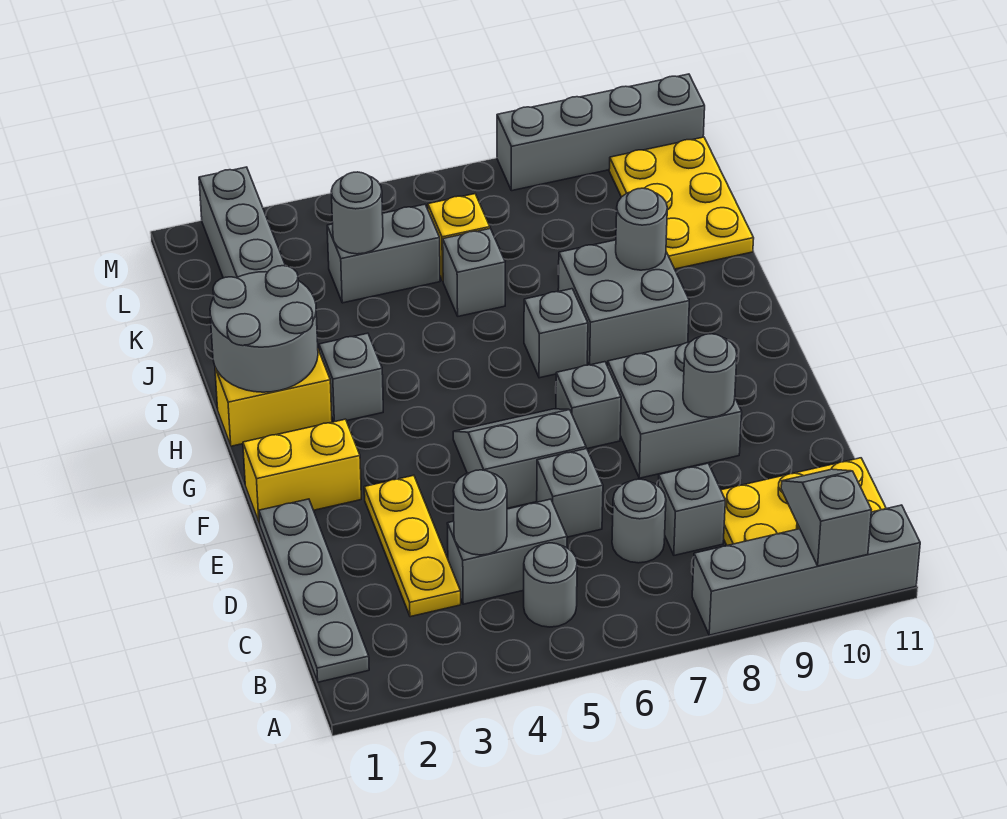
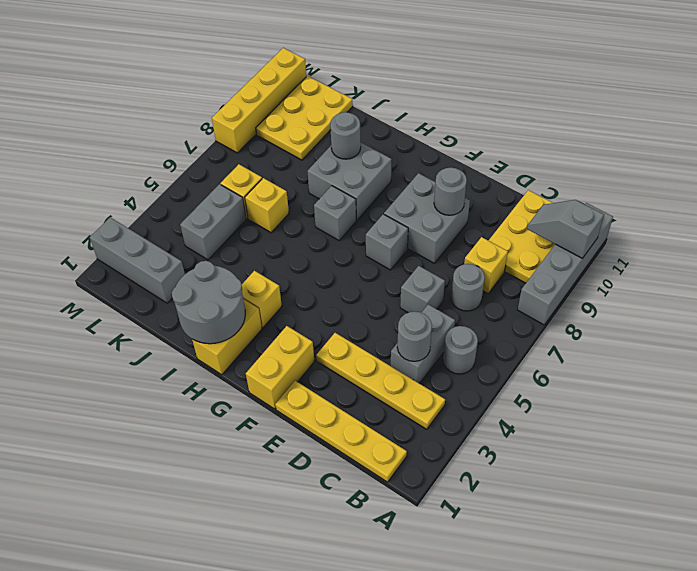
grey plate B1:E1 level 1 -> yellow plate B1:E1 level 1
yellow plate C3:E3 level 1 -> yellow plate B3:E3 level 1
grey brick C8 level 1 -> yellow brick C8 level 1
grey slope E5:F6 level 1 top E -> none
grey brick H3 level 1 -> yellow brick H3 level 1
grey brick J6 level 1 -> yellow brick J6 level 1
yellow plate J10:L11 level 1 -> yellow plate K9:L11 level 1
grey round brick K4 level 2 -> none
grey brick M8:M11 level 1 -> yellow brick M8:M11 level 1

